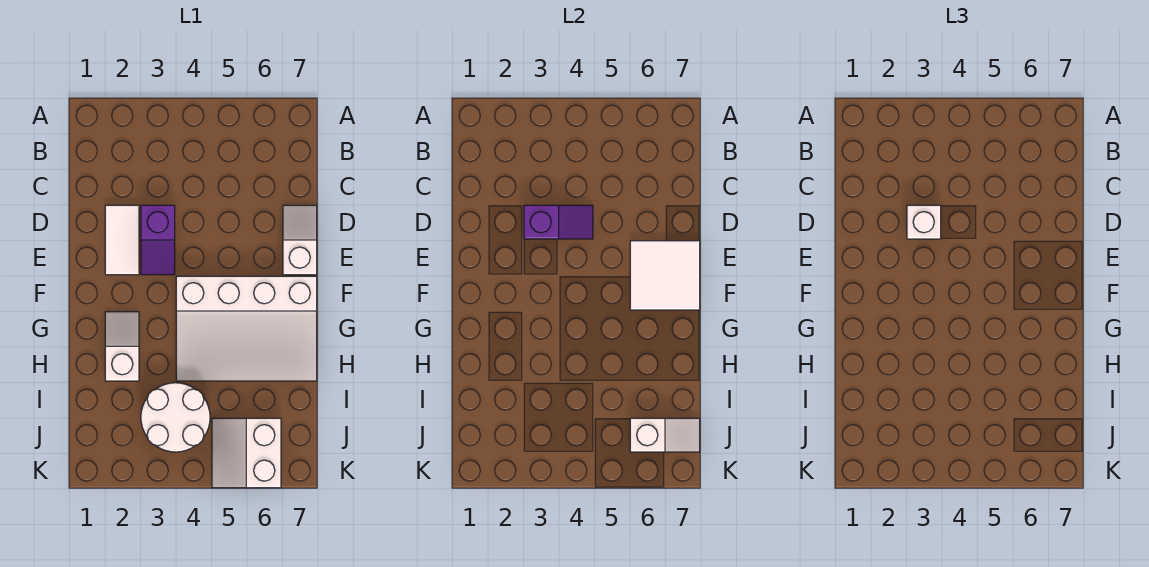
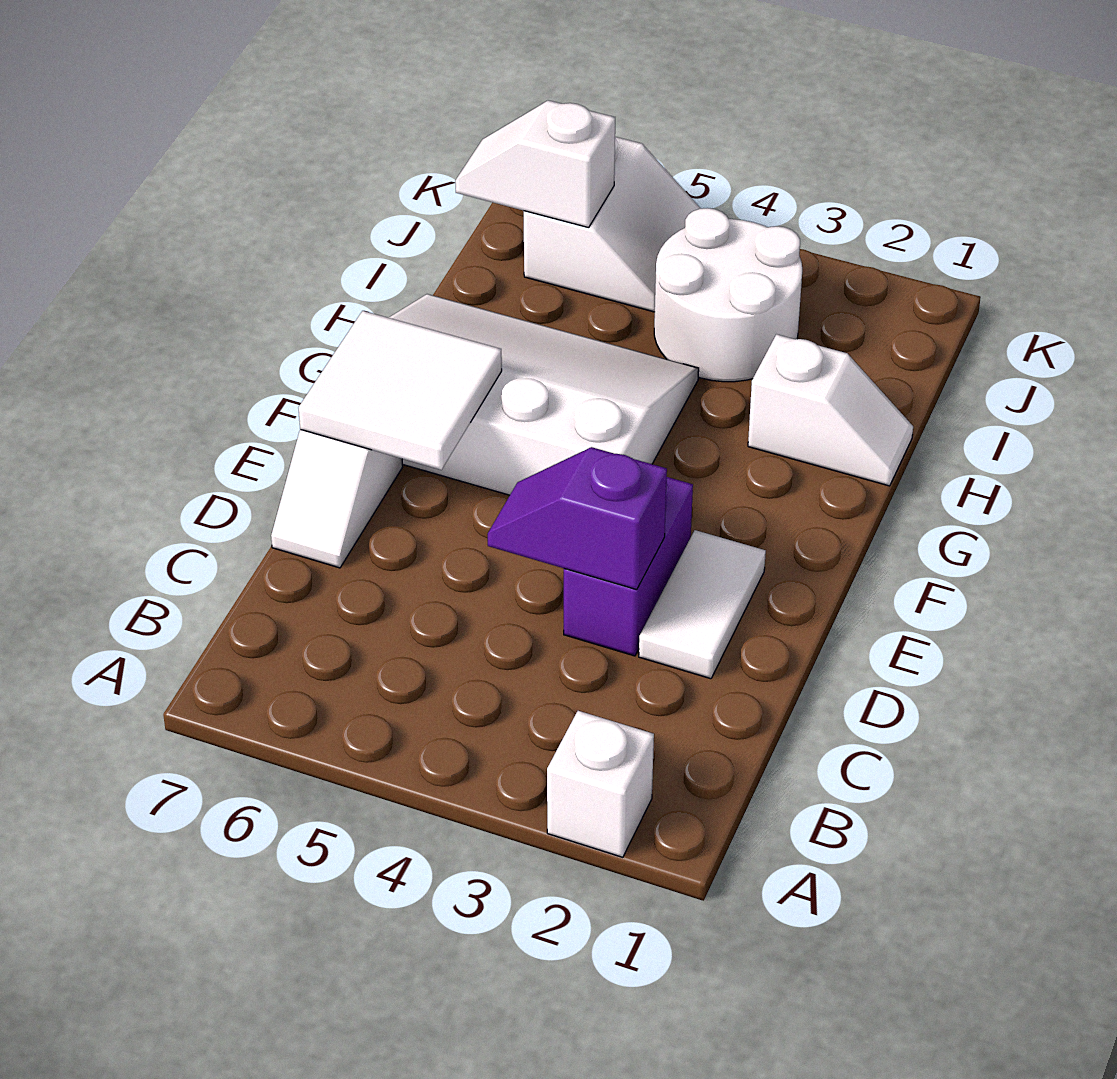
purple slope D3:E3 level 1 top D -> purple brick D3:E3 level 1
white brick D3 level 3 -> white brick A2 level 1
white slope G2:H2 level 1 top H -> white slope H1:H2 level 1 top 2

